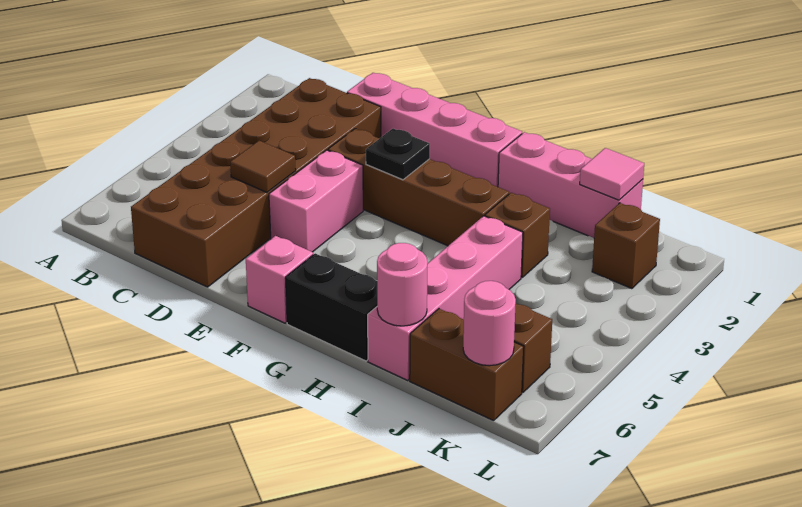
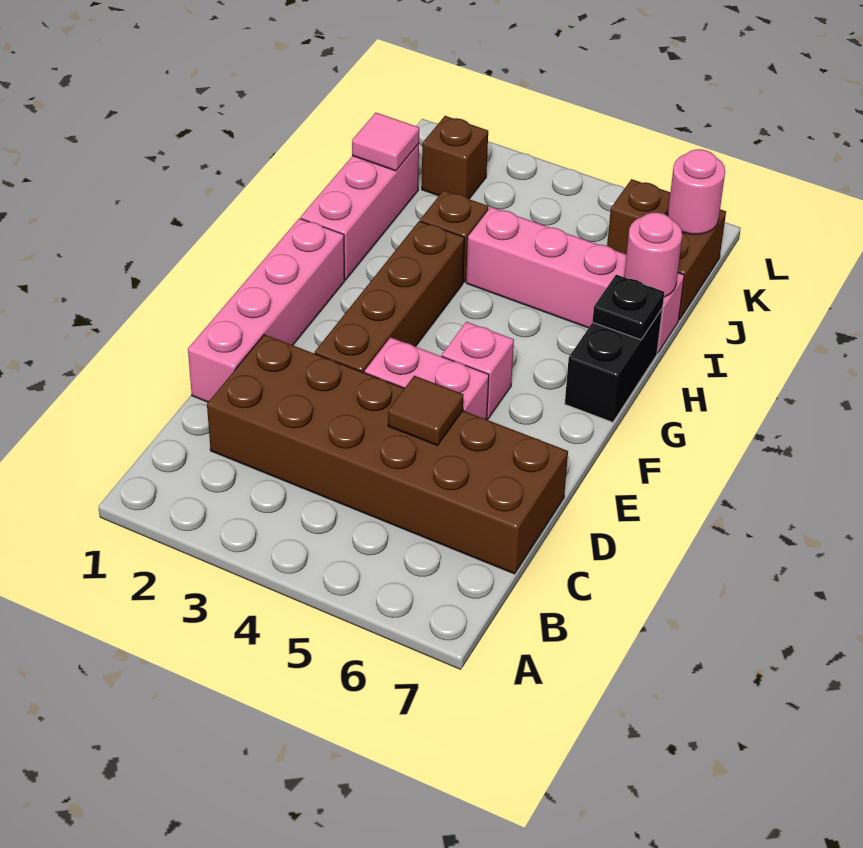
black plate F3 level 2 -> black plate H7 level 2
pink brick F7 level 1 -> pink brick F5 level 1

